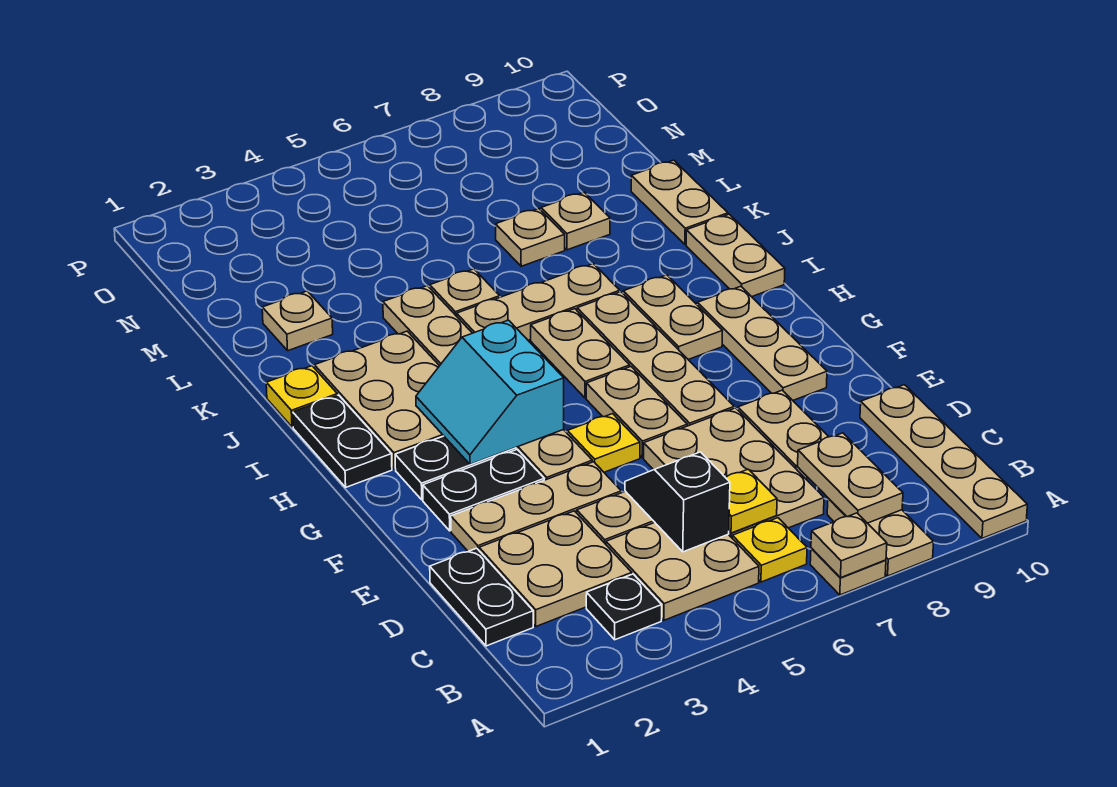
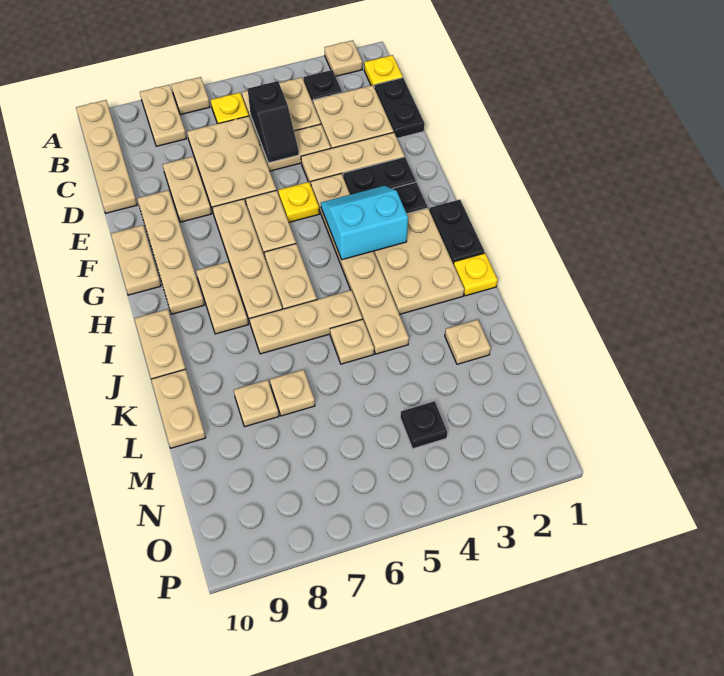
tan plate A7 level 2 -> tan plate A2 level 1
tan plate B8:C8 level 2 -> tan plate F10:G10 level 1
yellow plate C6 level 2 -> yellow plate B1 level 1
tan plate F9:H9 level 1 -> tan plate E9:H9 level 1
cyan slope G3:H4 level 2 top 4 -> cyan slope G3:H4 level 2 top H
none -> black plate N4 level 1

